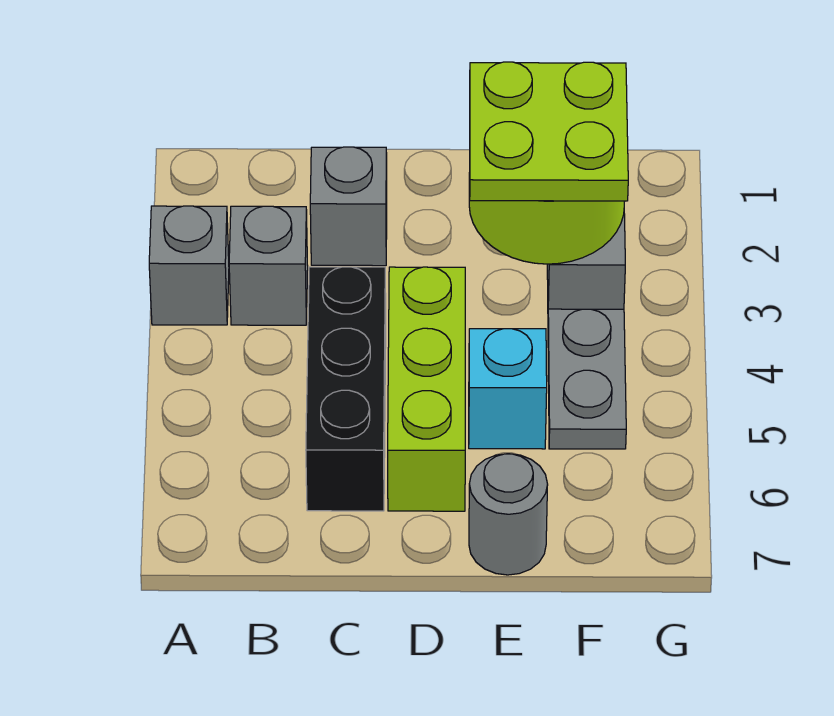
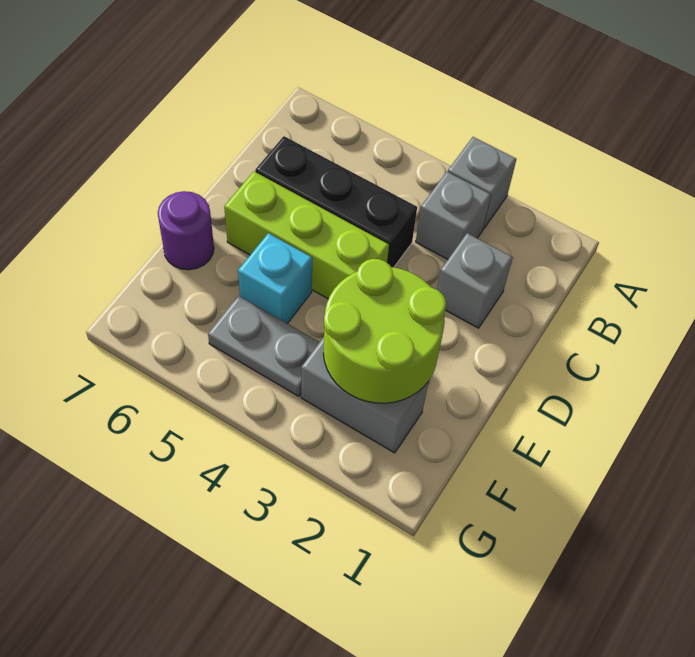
lime plate E2:F3 level 3 -> none
grey round brick E7 level 1 -> purple round brick E7 level 1

